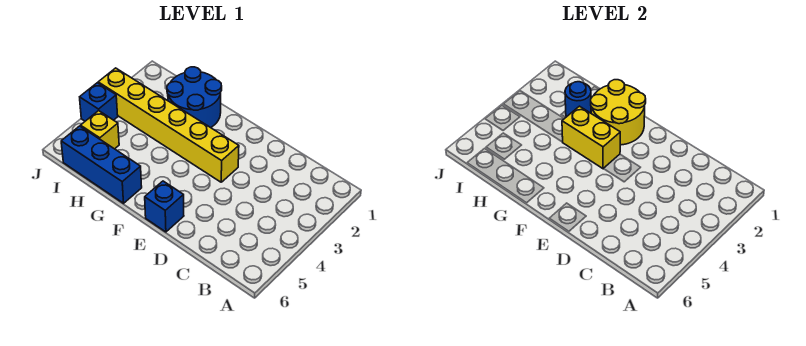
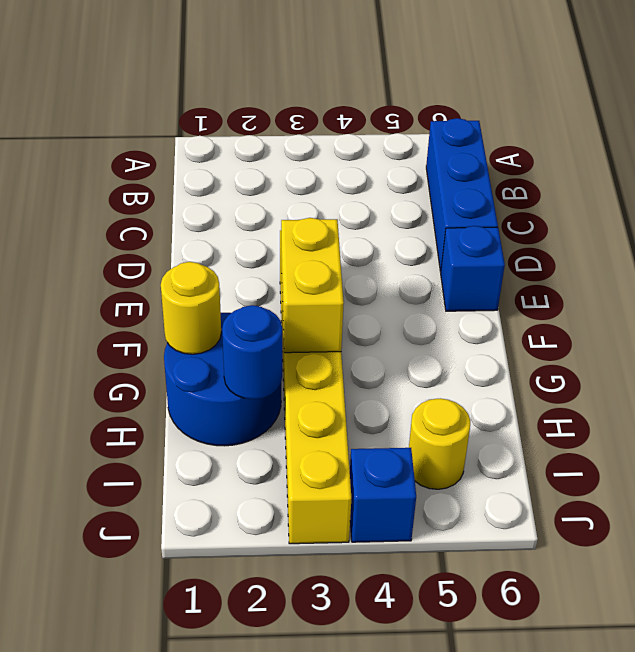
yellow round brick F1:G2 level 2 -> yellow round brick G1 level 2
blue brick G6:I6 level 1 -> blue brick B6:D6 level 1
yellow brick I5 level 1 -> yellow round brick I5 level 1

